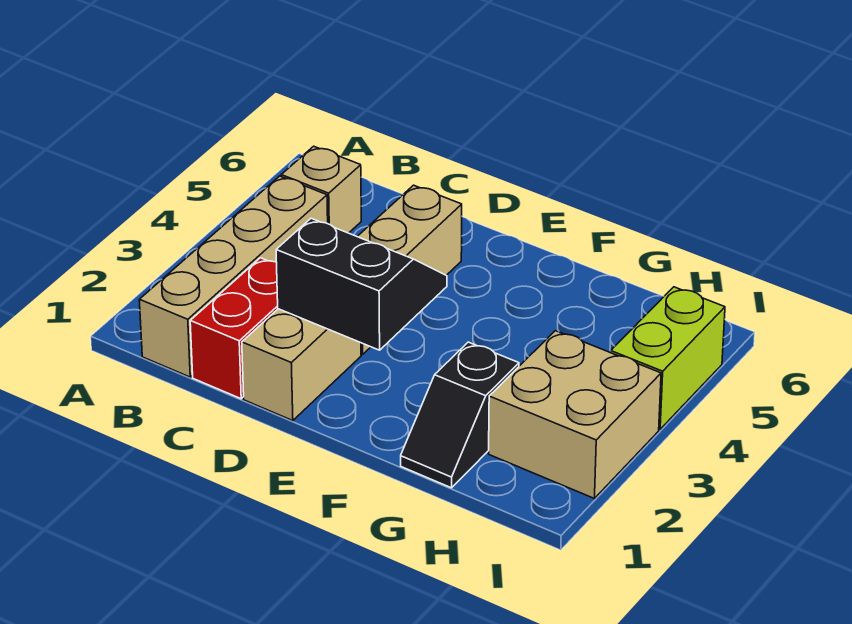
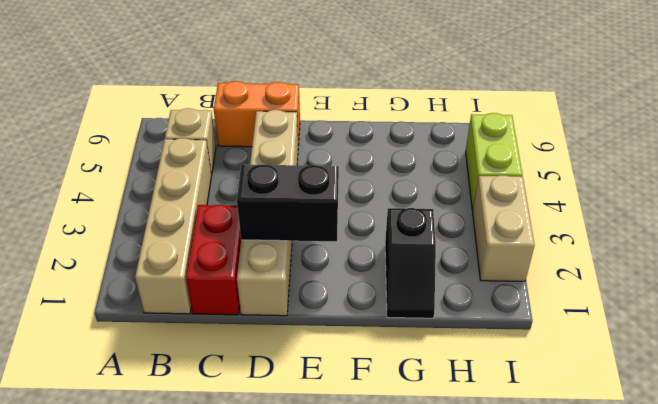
none -> orange brick C6:D6 level 1
tan brick H2:I3 level 1 -> tan brick I2:I3 level 1

